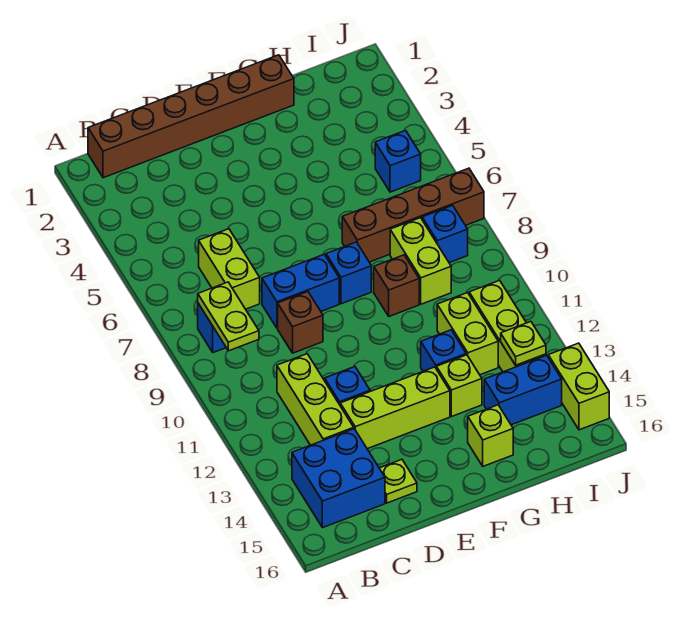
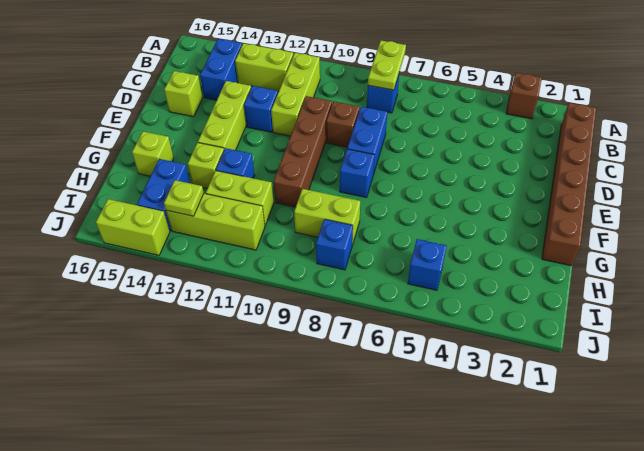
lime plate B8:B9 level 2 -> lime plate A8:B8 level 2
blue brick B14:C15 level 1 -> blue brick B14:C14 level 1
lime brick C6:C7 level 1 -> lime brick B12:B13 level 1
lime brick C11:C13 level 1 -> lime brick B11:D11 level 1
lime plate D15 level 1 -> lime brick D15 level 1
brown brick G7:J7 level 1 -> brown brick D10:G10 level 1
brown brick G9 level 1 -> brown brick A3 level 1

